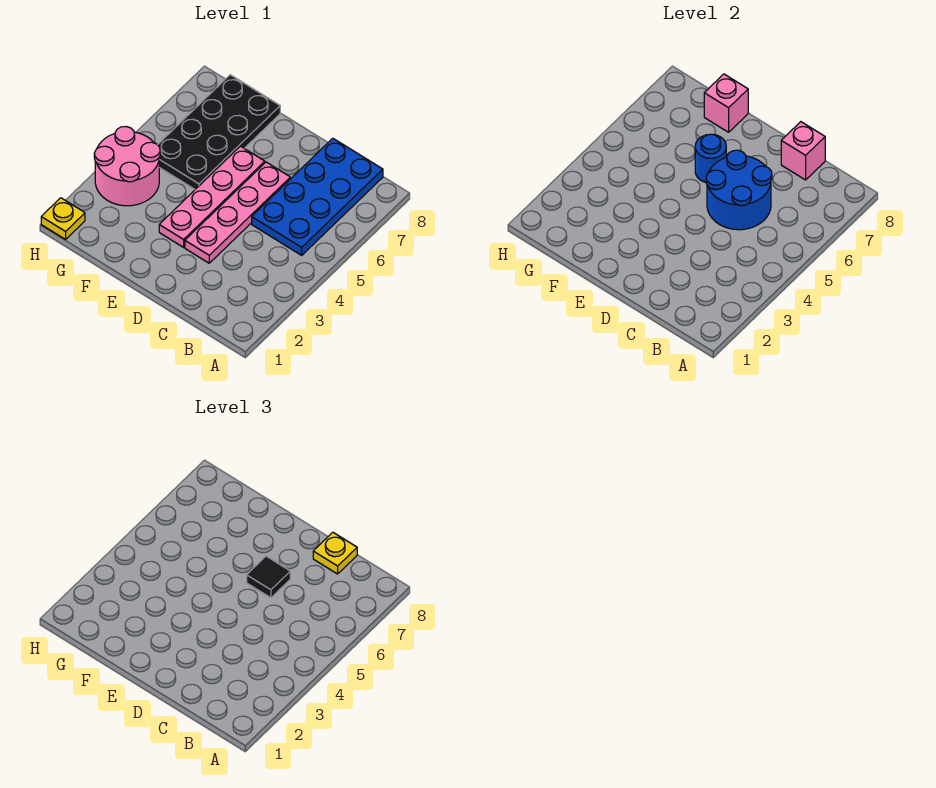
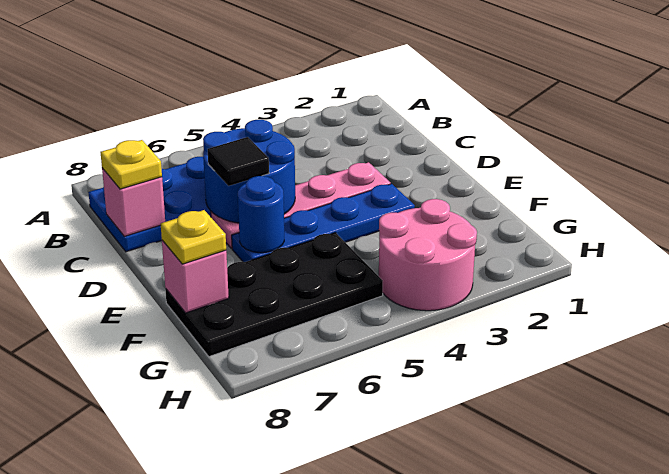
pink plate E3:E6 level 1 -> blue plate E3:E6 level 1
yellow plate H1 level 1 -> yellow plate F8 level 3

